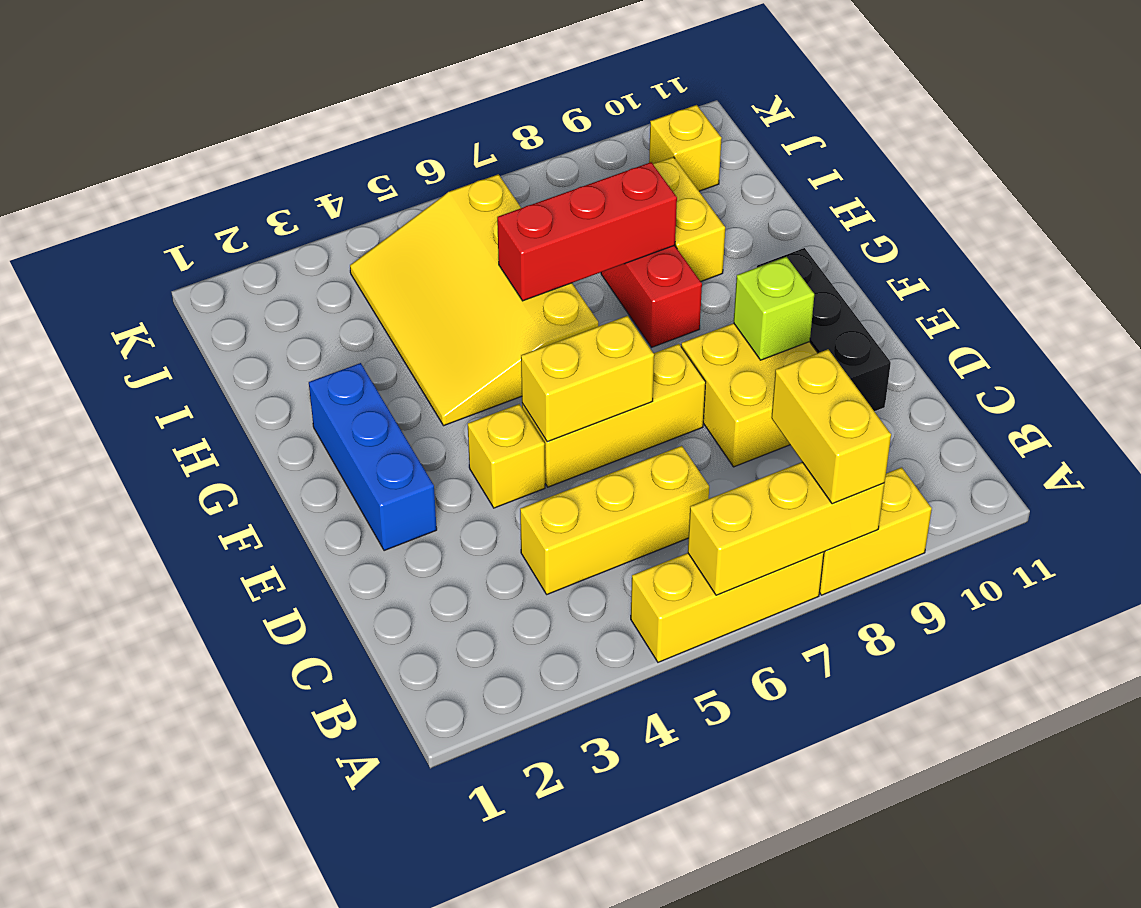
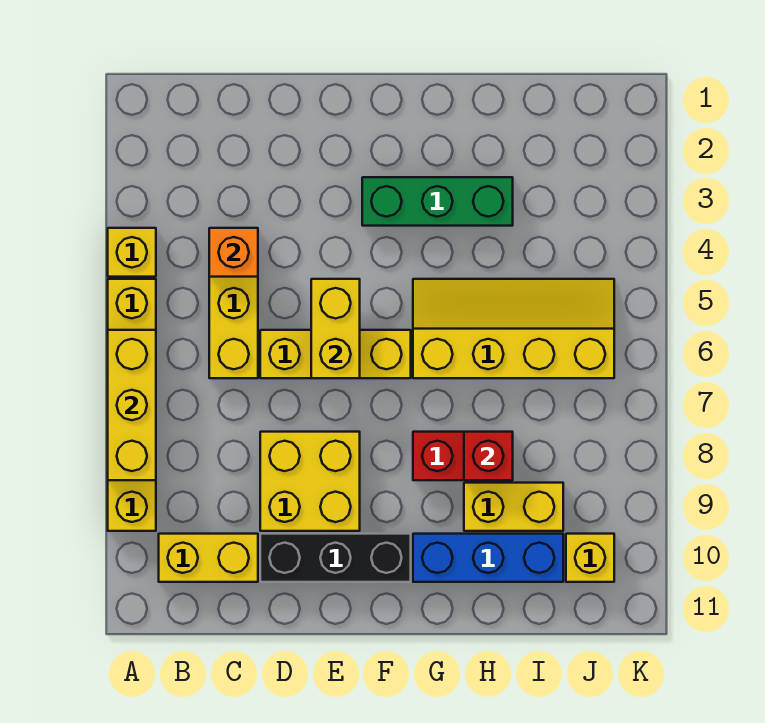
yellow brick A8:B8 level 3 -> yellow brick B10:C10 level 1
none -> orange brick C4 level 2
blue brick E2:G2 level 1 -> blue brick G10:I10 level 1
yellow brick E4 level 1 -> yellow brick A4 level 1
yellow brick E5:E7 level 1 -> yellow brick D6:F6 level 1
lime brick E9 level 2 -> none
none -> green brick F3:H3 level 1
yellow slope G4:J6 level 1 top 6 -> yellow slope G5:J6 level 1 top 6
red brick H6:H8 level 2 -> red brick H8 level 2

